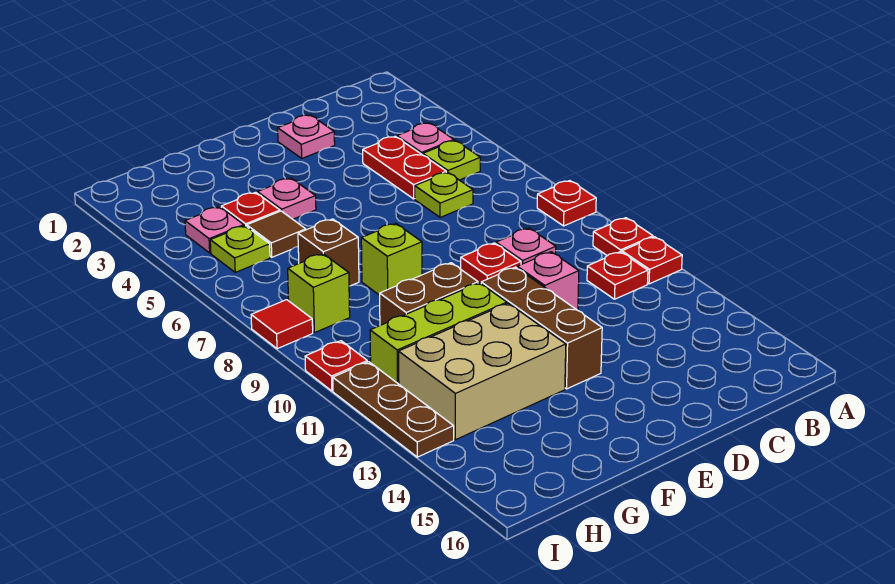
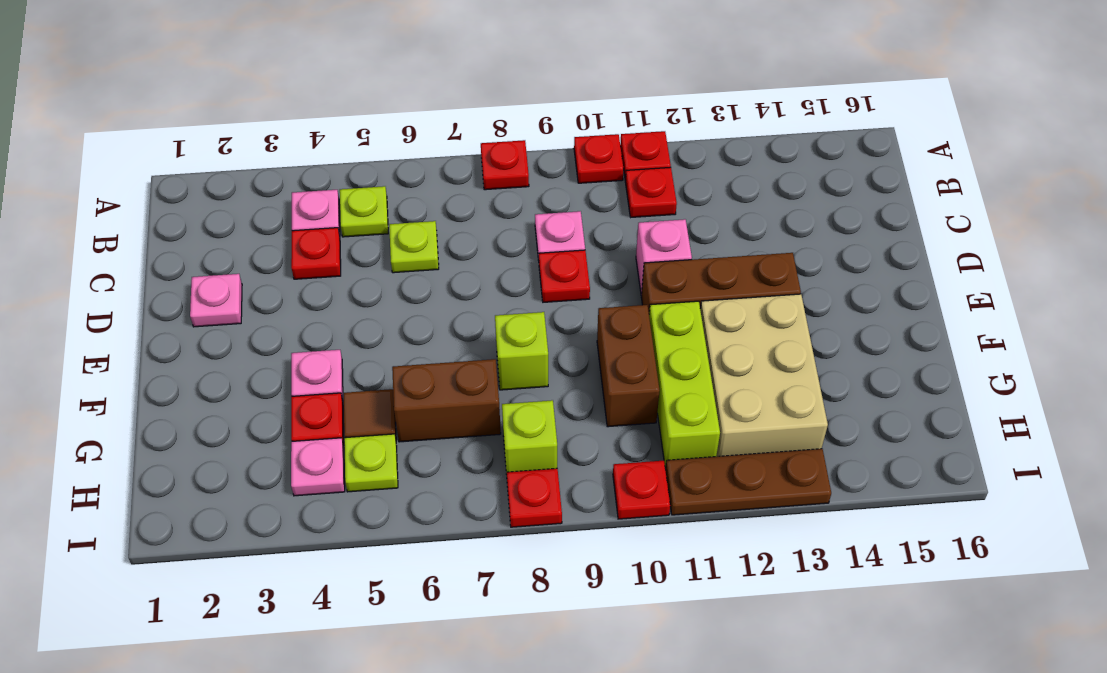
red plate C4:C5 level 1 -> red plate C4 level 1
brown brick G7 level 1 -> brown brick G6:G7 level 1
red tile I8 level 1 -> red plate I8 level 1

